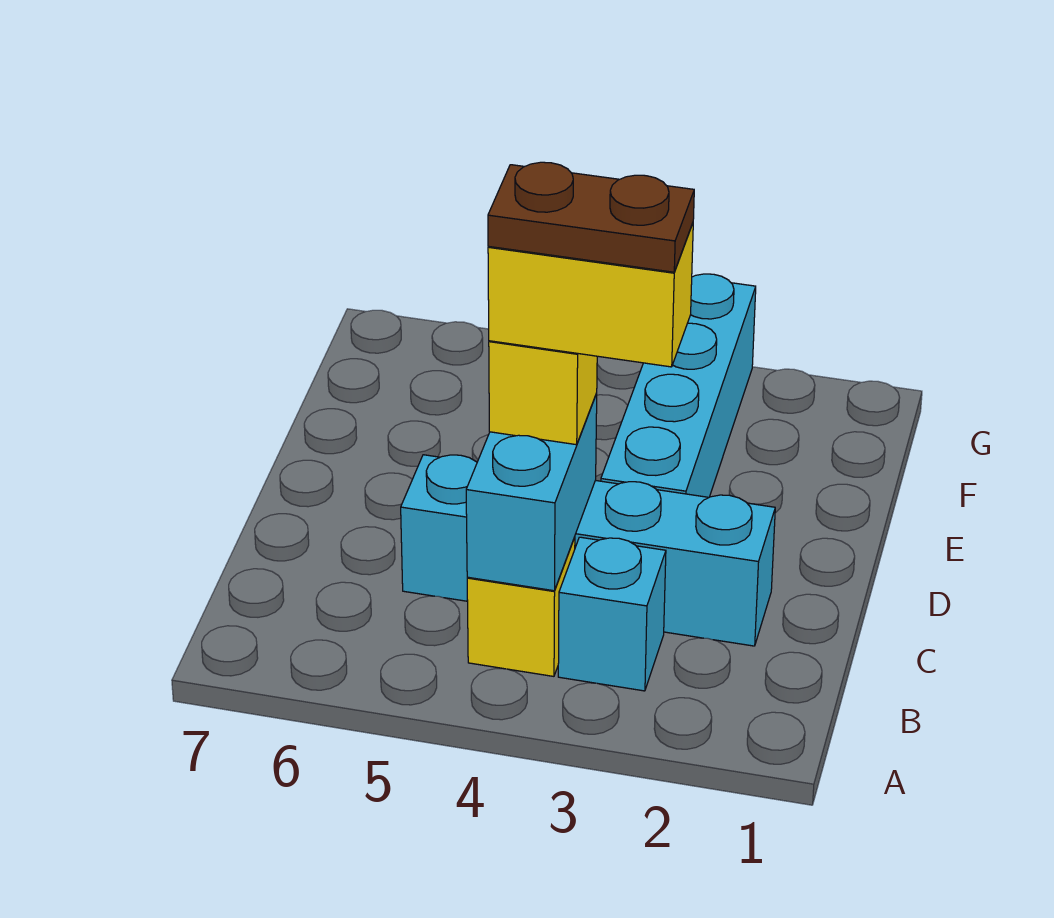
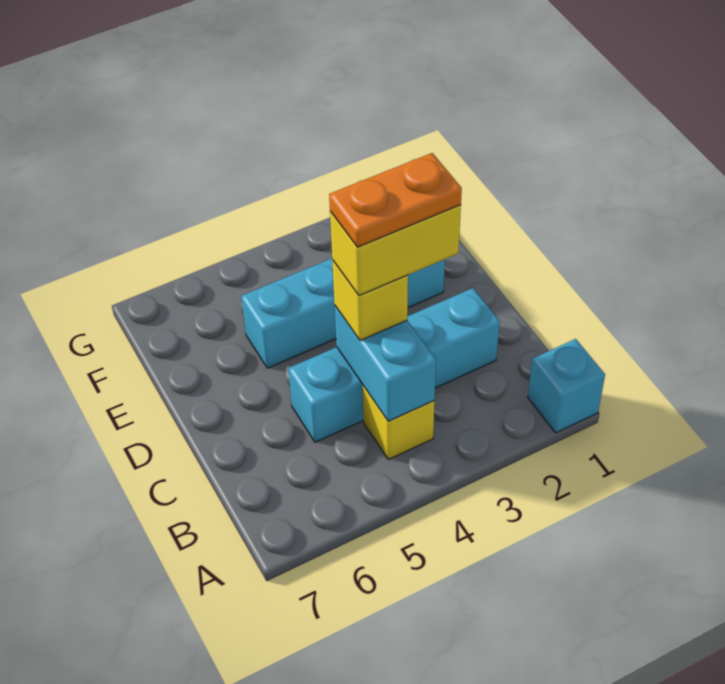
cyan brick B3 level 1 -> cyan brick A1 level 1
brown plate C3:C4 level 5 -> orange plate C3:C4 level 5
cyan brick D3:G3 level 1 -> cyan brick E2:E5 level 1

